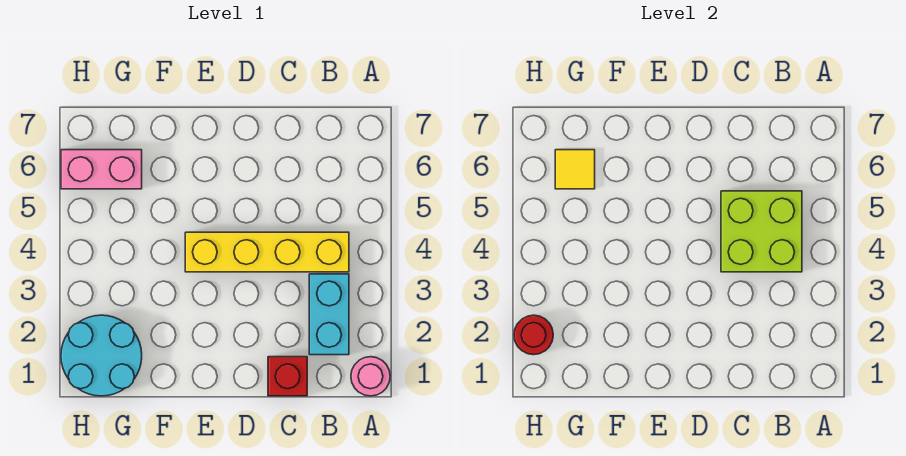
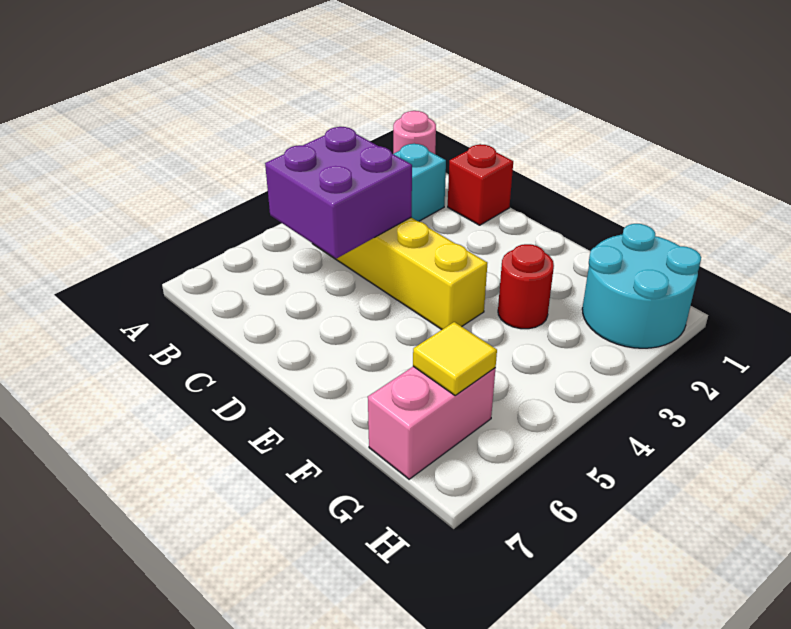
lime brick B4:C5 level 2 -> purple brick B4:C5 level 2
pink brick G6:H6 level 1 -> pink brick G6:G7 level 1
red round brick H2 level 2 -> red round brick F3 level 1

